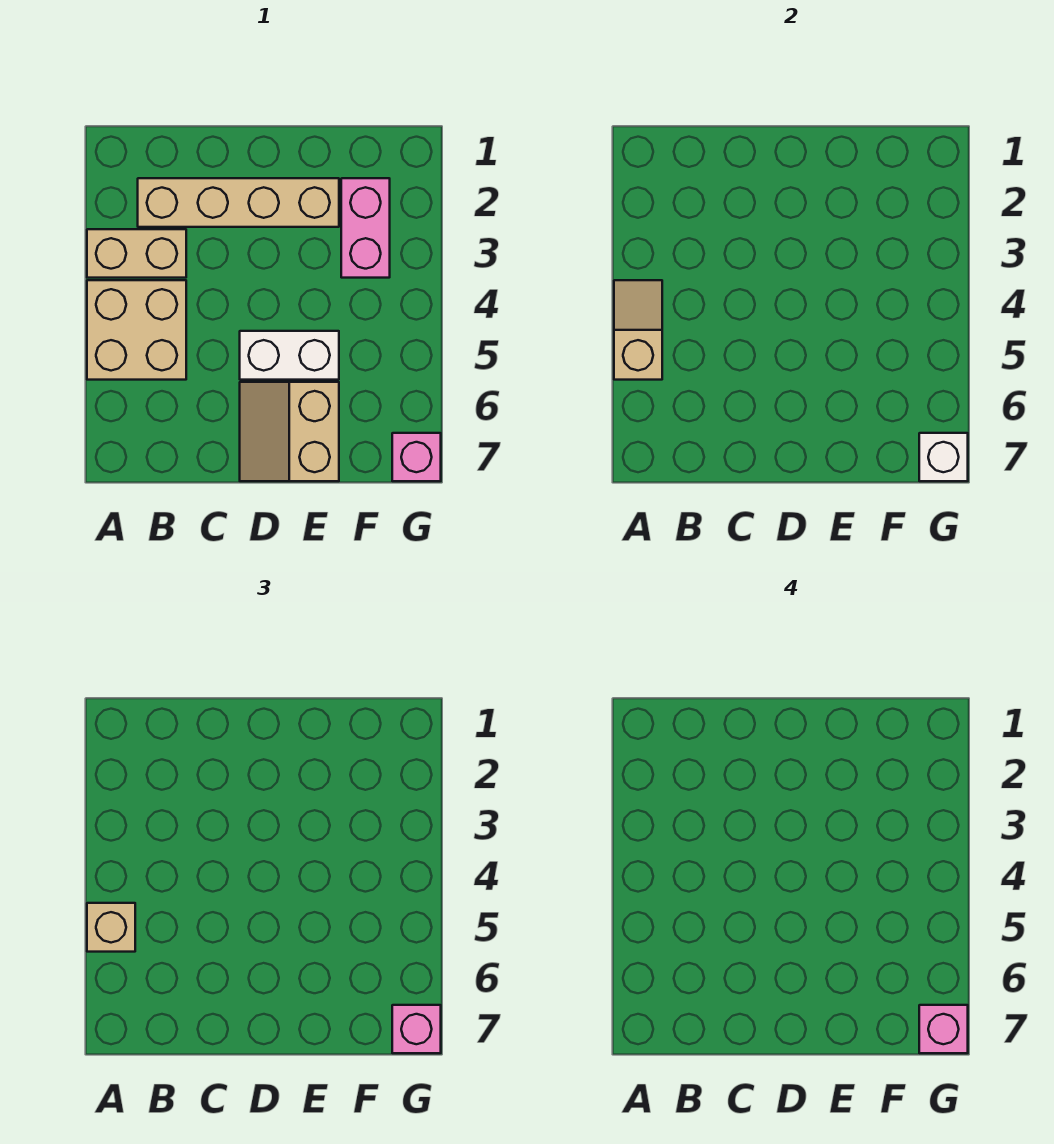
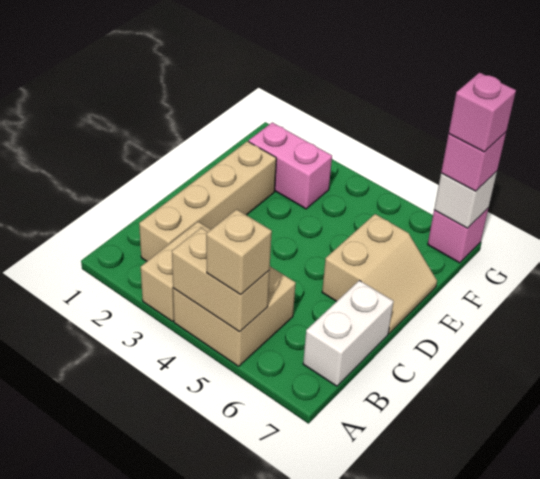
tan slope A4:A5 level 2 top 5 -> tan brick A4:A5 level 2
white brick D5:E5 level 1 -> white brick B7:C7 level 1
tan slope D6:E7 level 1 top E -> tan slope D6:E7 level 1 top 6

